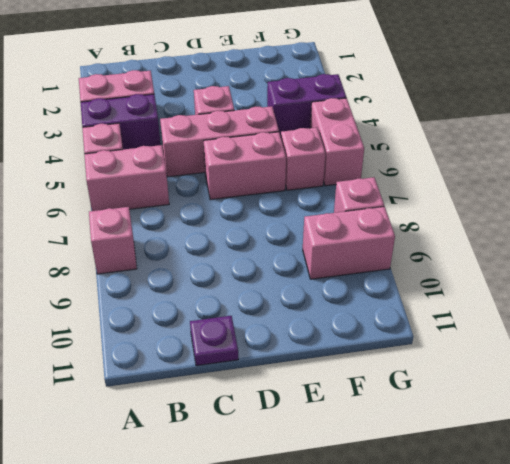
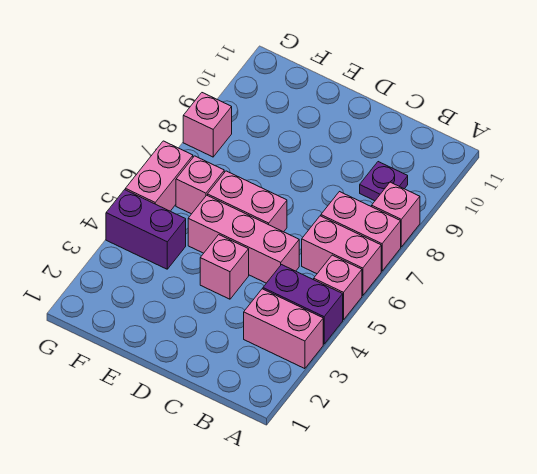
purple plate C11 level 1 -> purple plate B9 level 1
pink brick F9:G9 level 1 -> pink brick A7:B7 level 1

